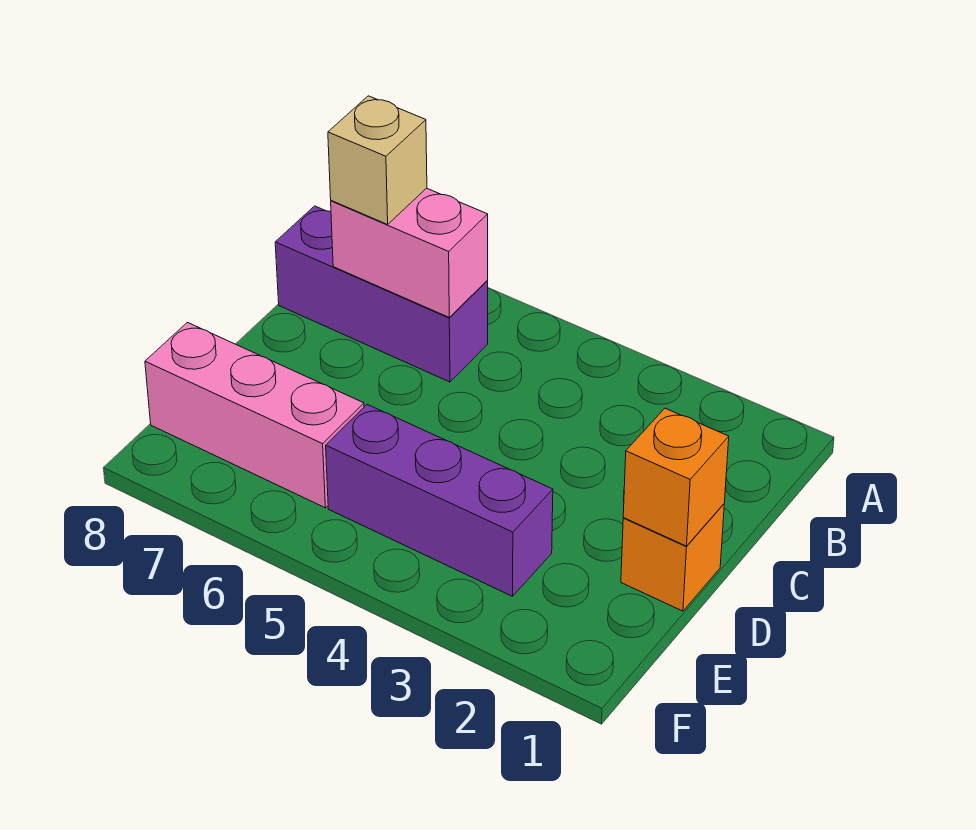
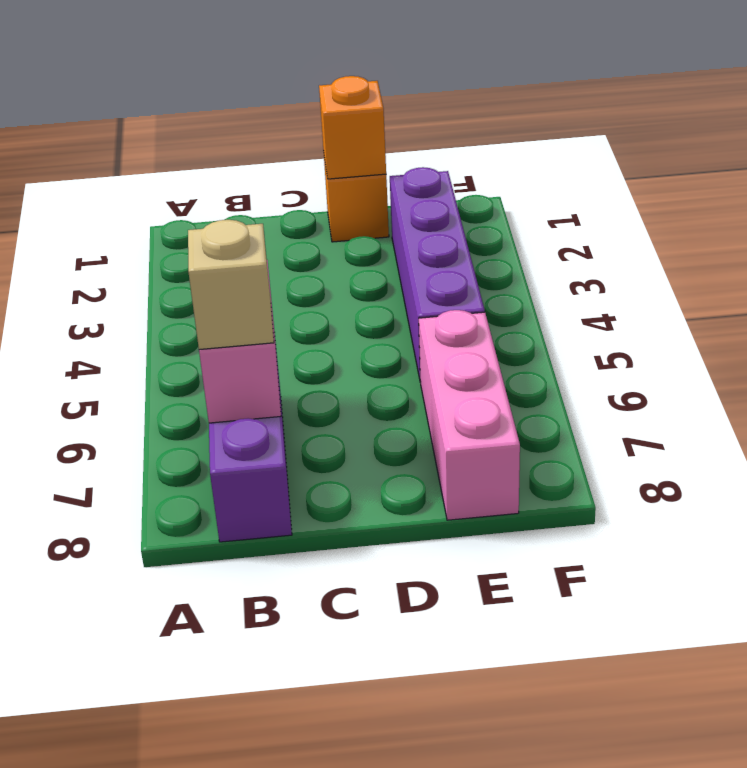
purple brick E3:E5 level 1 -> purple brick E2:E5 level 1

